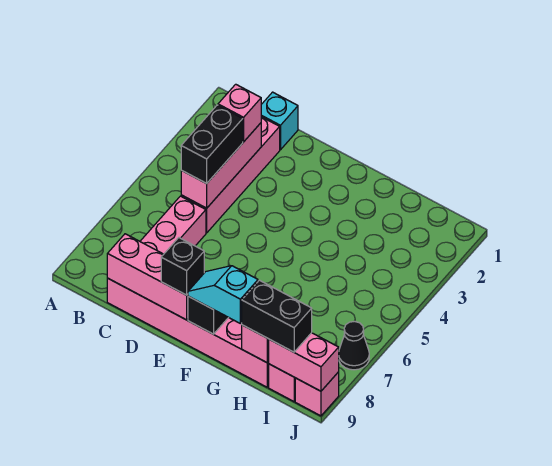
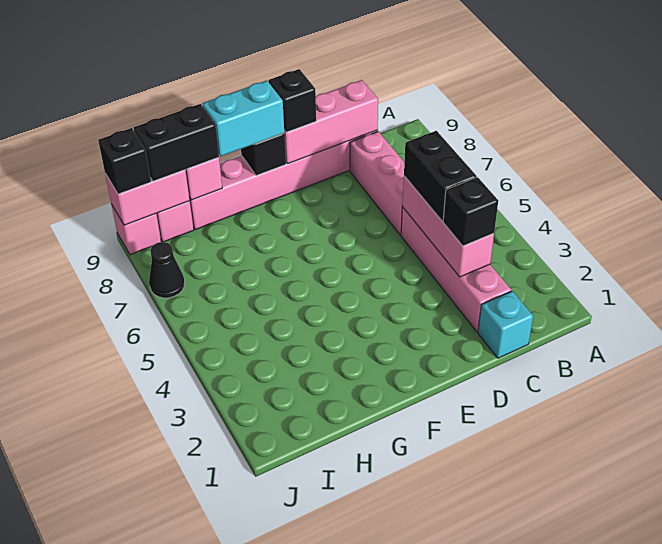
pink brick C3 level 3 -> black brick C3 level 3
cyan slope F9:G9 level 3 top G -> cyan brick F9:G9 level 3
none -> black brick J9 level 3

